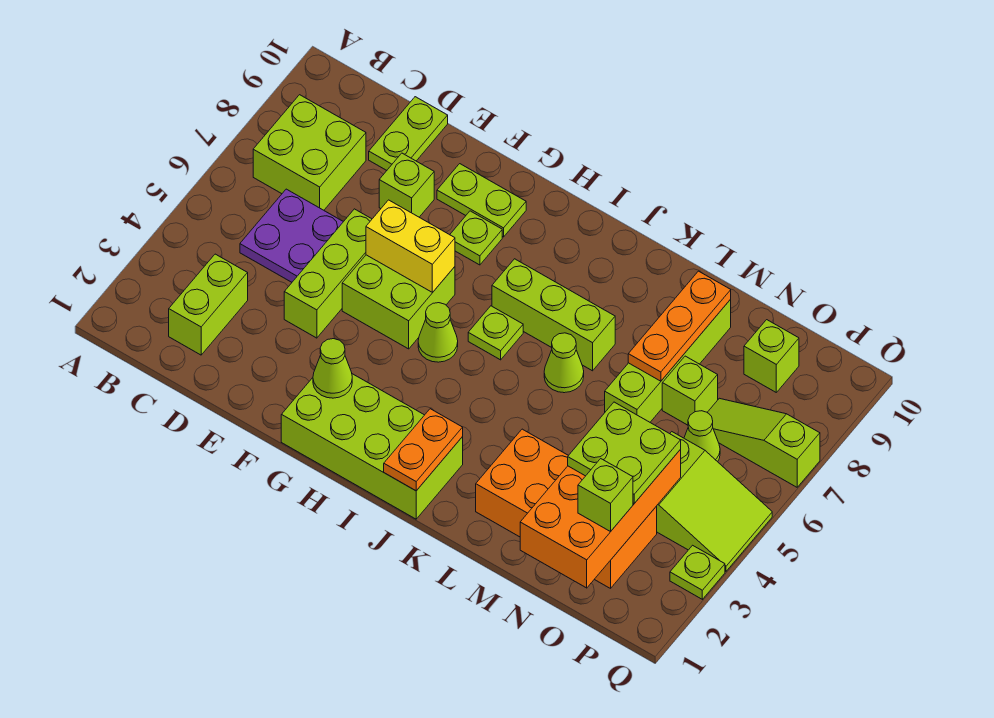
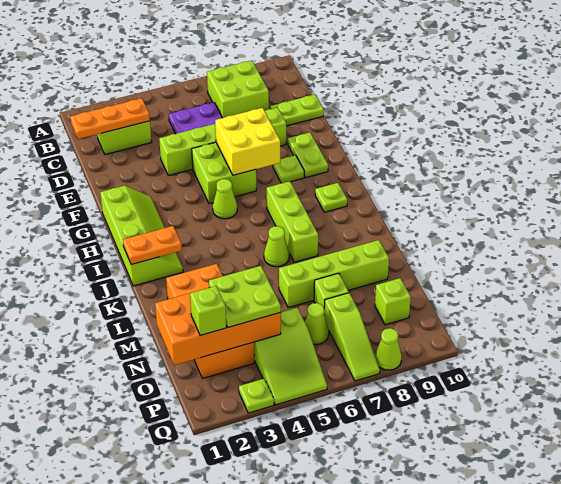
yellow brick F6:G6 level 2 -> yellow brick F6:G7 level 2
lime brick G1:J2 level 1 -> lime slope G1:J2 level 1 top 1
lime cone G2 level 2 -> lime cone Q8 level 1
lime plate I6 level 1 -> lime plate I9 level 1
orange plate M7:M9 level 2 -> orange plate C1:C3 level 2
lime slope O7:Q7 level 1 top Q -> lime slope O7:Q7 level 1 top O

